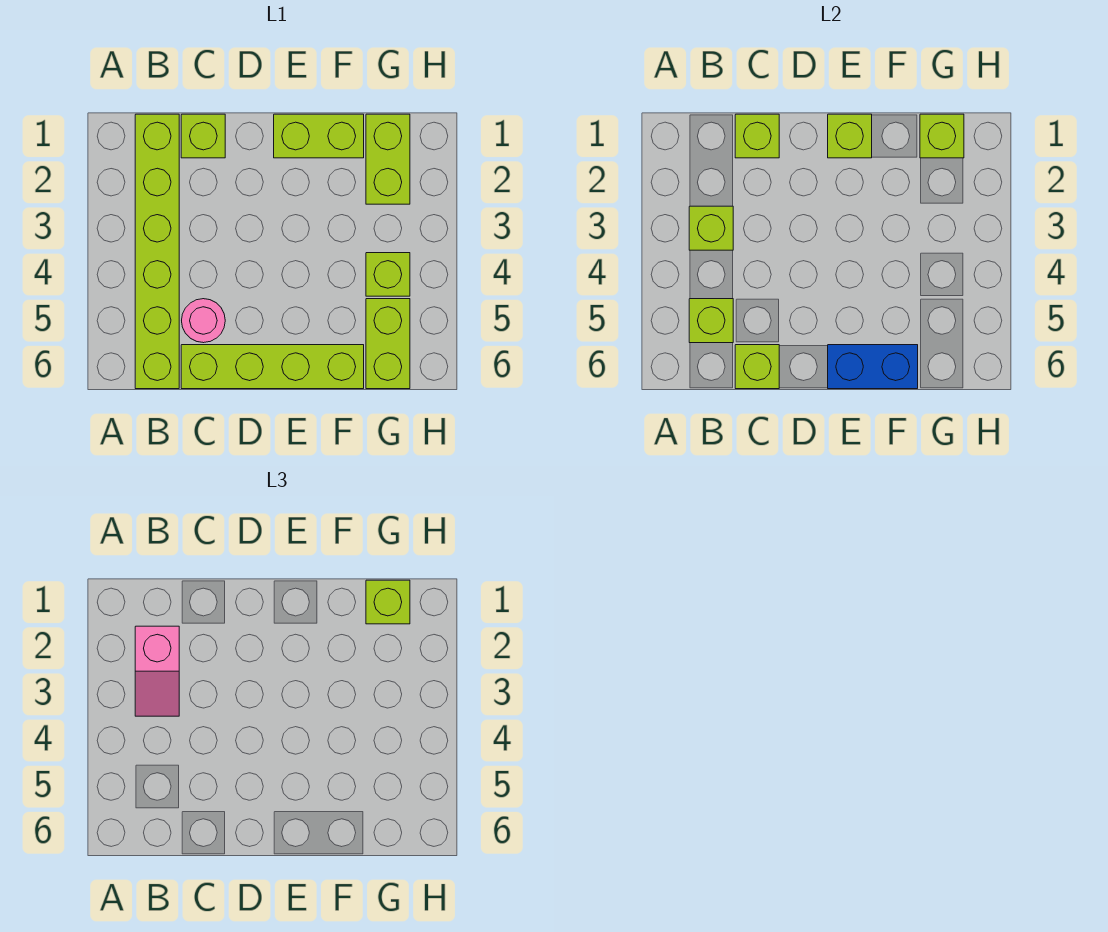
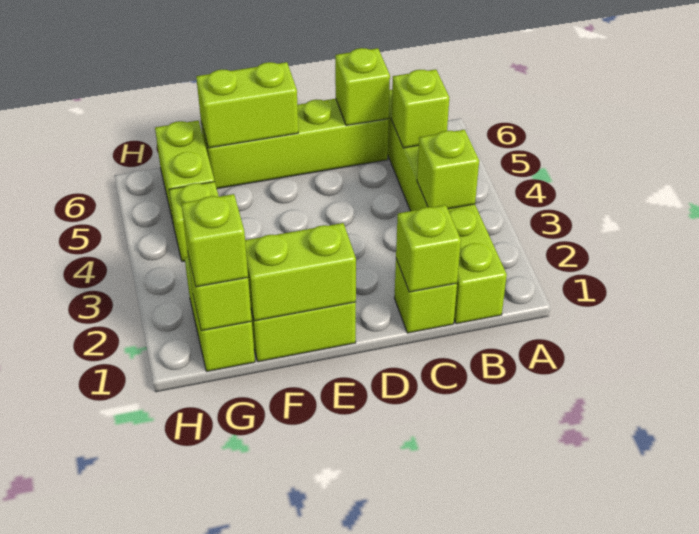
pink slope B2:B3 level 3 top 2 -> none
pink round brick C5 level 1 -> none
lime brick E1 level 2 -> lime brick E1:F1 level 2
blue brick E6:F6 level 2 -> lime brick E6:F6 level 2

